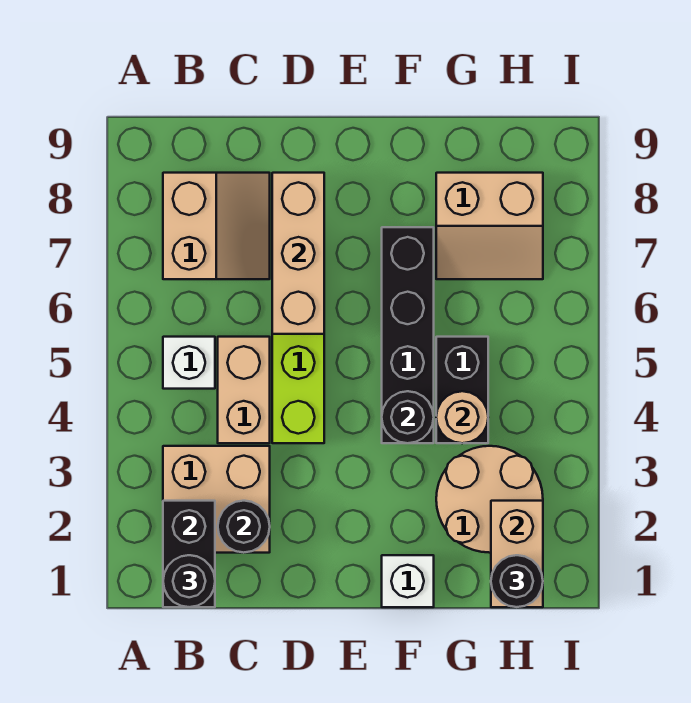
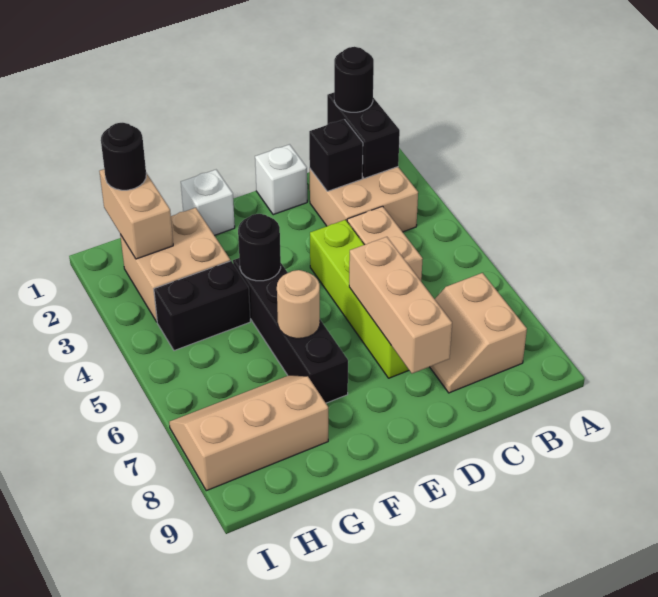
white brick B5 level 1 -> white brick D1 level 1
black round brick C2 level 2 -> black brick C2 level 2
tan round brick G2:H3 level 1 -> tan brick G2:H3 level 1
black brick G4:G5 level 1 -> black brick G4:H4 level 1
tan round brick G4 level 2 -> tan round brick F6 level 2
tan slope G7:H8 level 1 top 8 -> tan slope G7:I8 level 1 top 8

